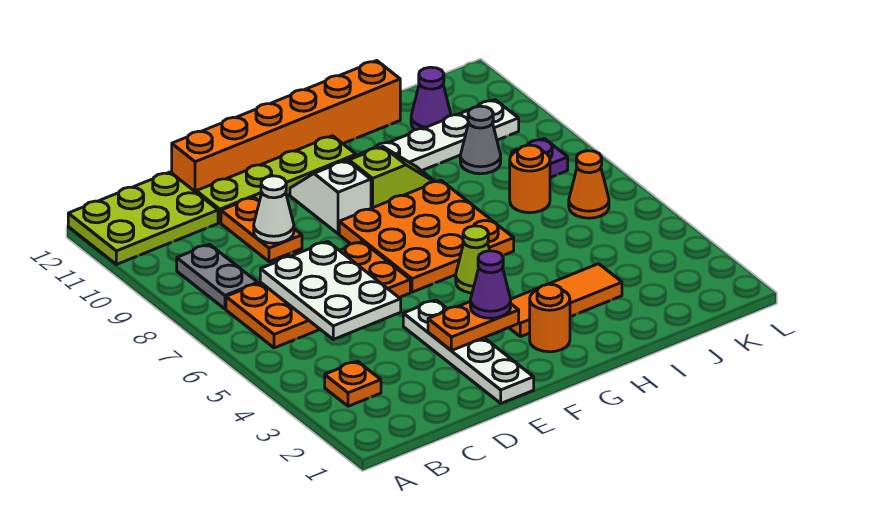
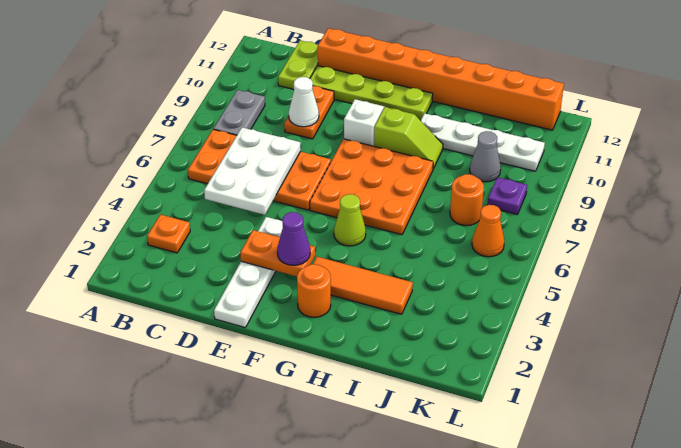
lime plate A11:C12 level 1 -> lime plate C11:C12 level 1
orange brick D12:I12 level 1 -> orange brick D12:K12 level 1
purple cone J11 level 1 -> none

